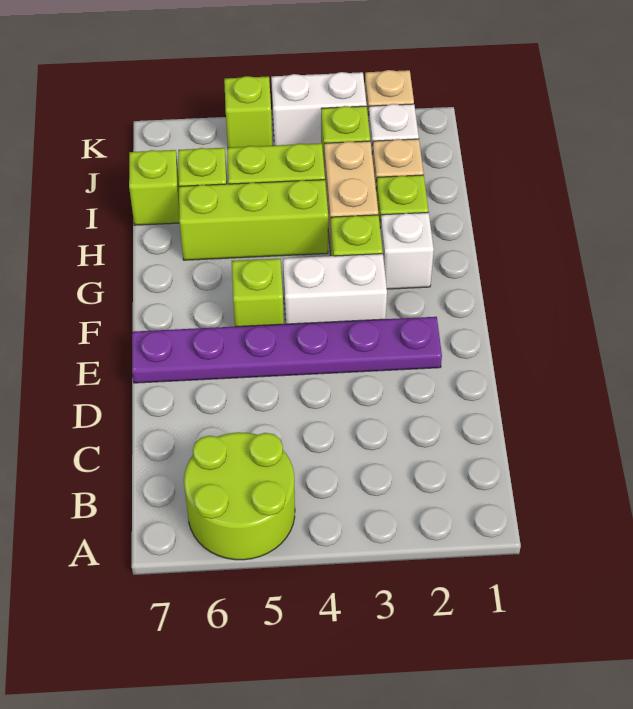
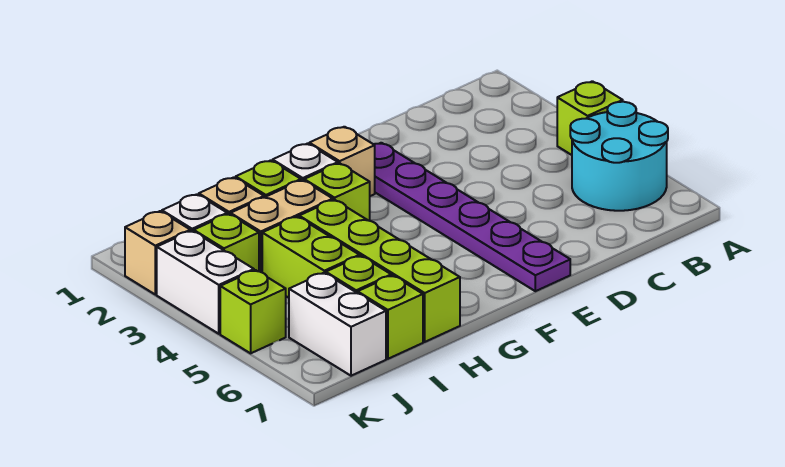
lime round brick A5:B6 level 1 -> cyan round brick A5:B6 level 1
none -> tan brick F2 level 1
white brick F3:F4 level 1 -> white brick J6:J7 level 1
lime brick F5 level 1 -> lime brick A4 level 1
lime brick H4:H6 level 1 -> lime brick H4:H7 level 1

